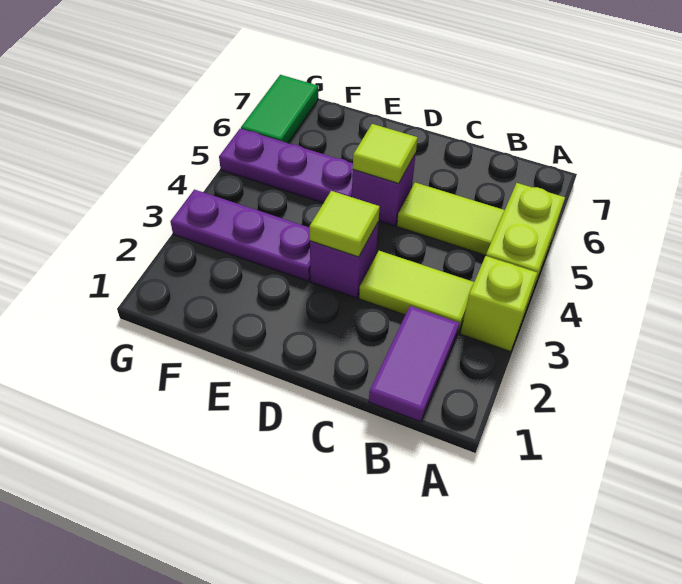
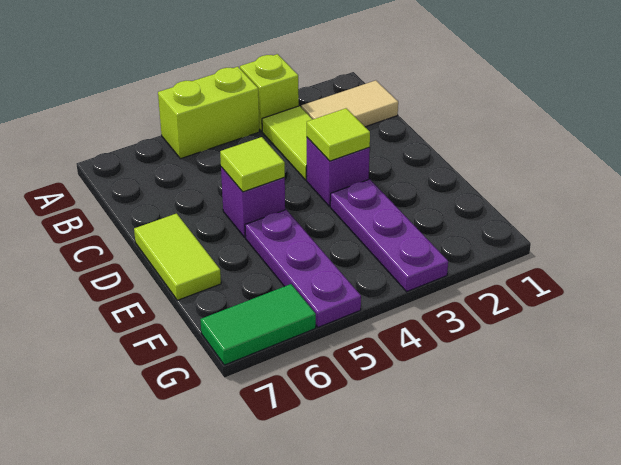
purple tile B1:B2 level 1 -> tan tile B1:B2 level 1
lime tile B5:C5 level 1 -> lime tile D7:E7 level 1

